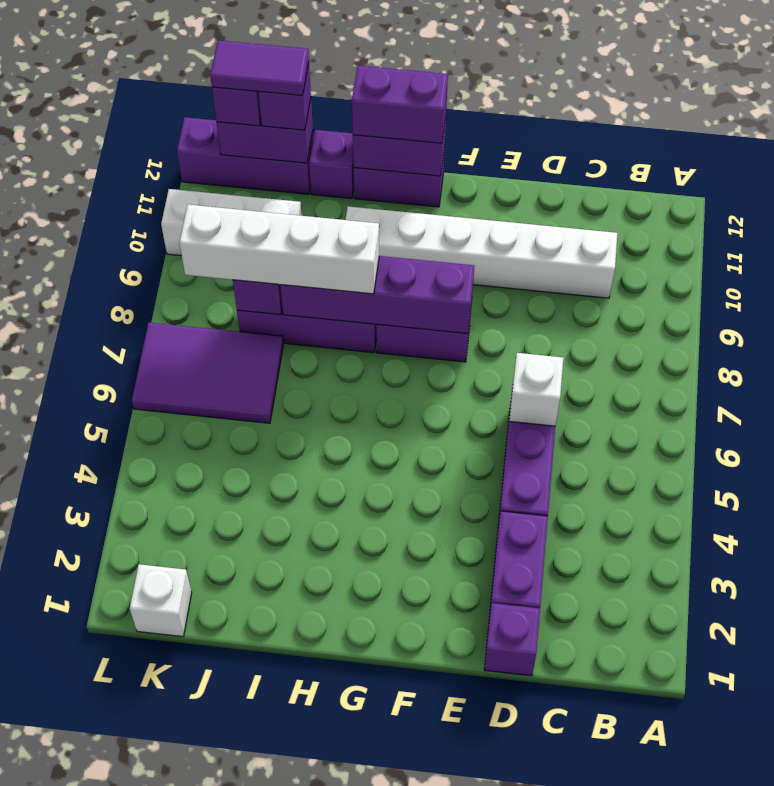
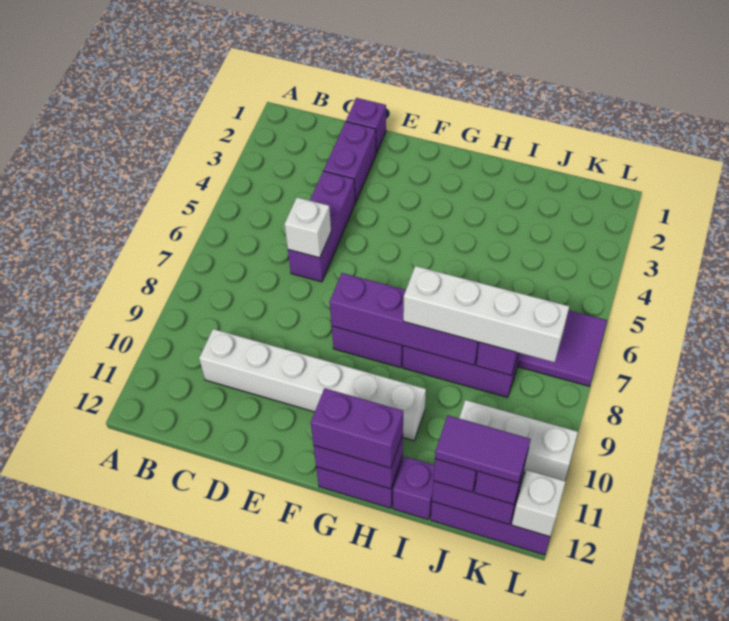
white brick K1 level 1 -> white brick L12 level 2

